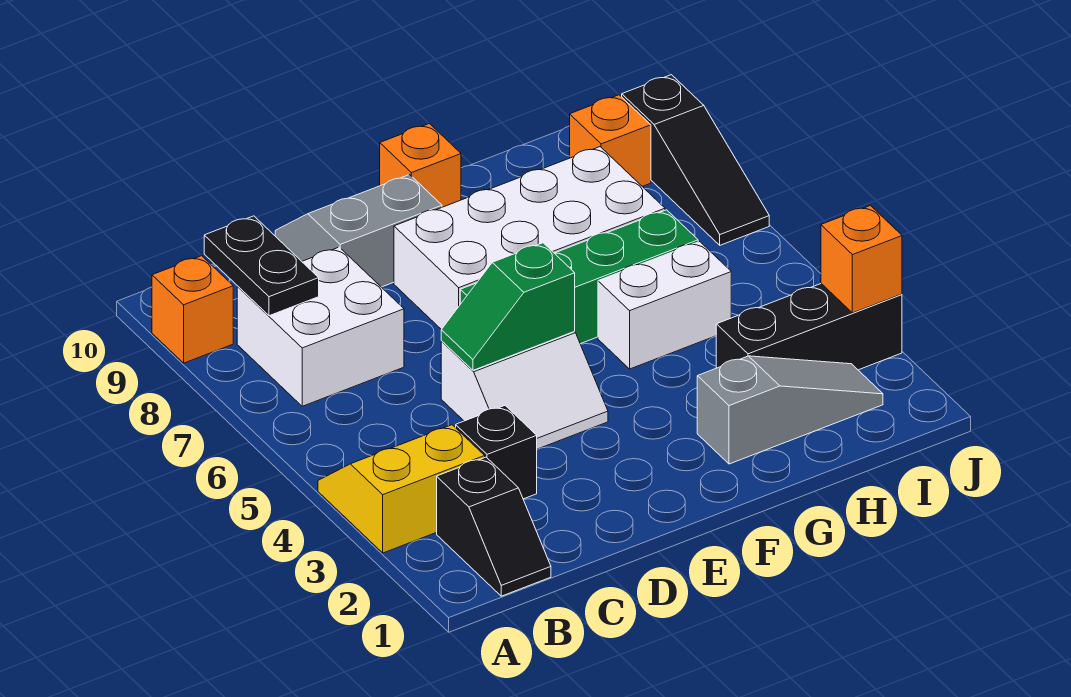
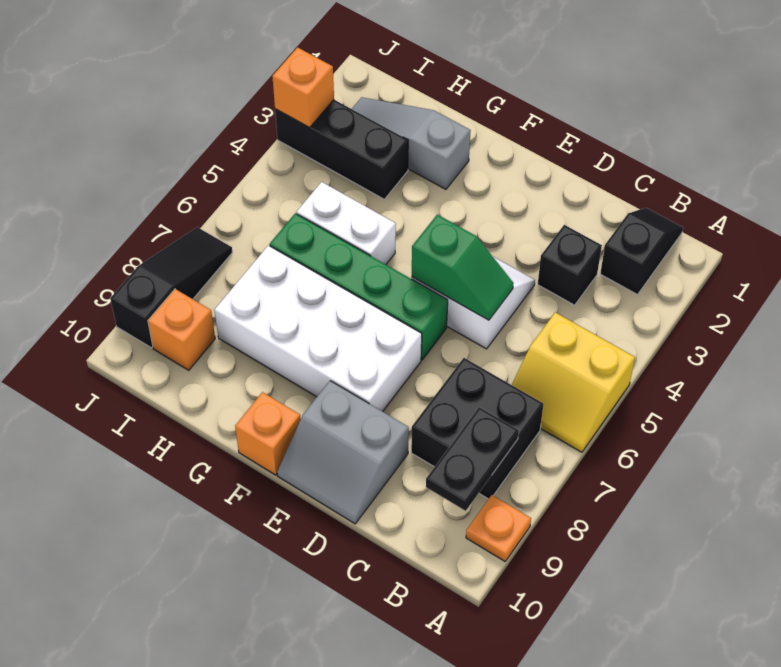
yellow slope A3:B4 level 1 top 3 -> yellow slope A5:B6 level 1 top 5
orange brick A9 level 1 -> orange plate A9 level 1
white brick B7:C8 level 1 -> black brick B7:C8 level 1

